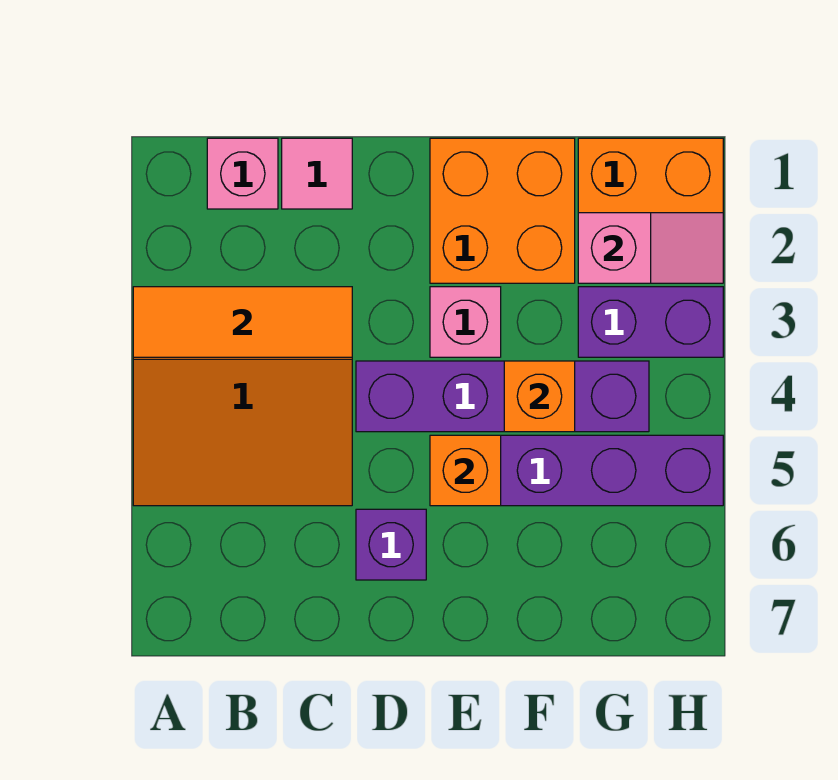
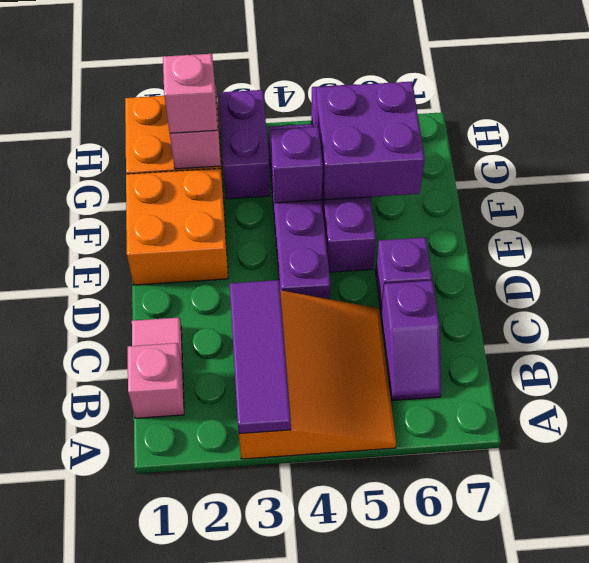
orange tile A3:C3 level 2 -> purple tile A3:C3 level 2
none -> purple slope B6:C6 level 1 top C
pink brick E3 level 1 -> pink brick G2 level 3
orange brick E5 level 2 -> none
orange brick F4 level 2 -> purple brick F4 level 2
none -> purple brick F5:G6 level 2

